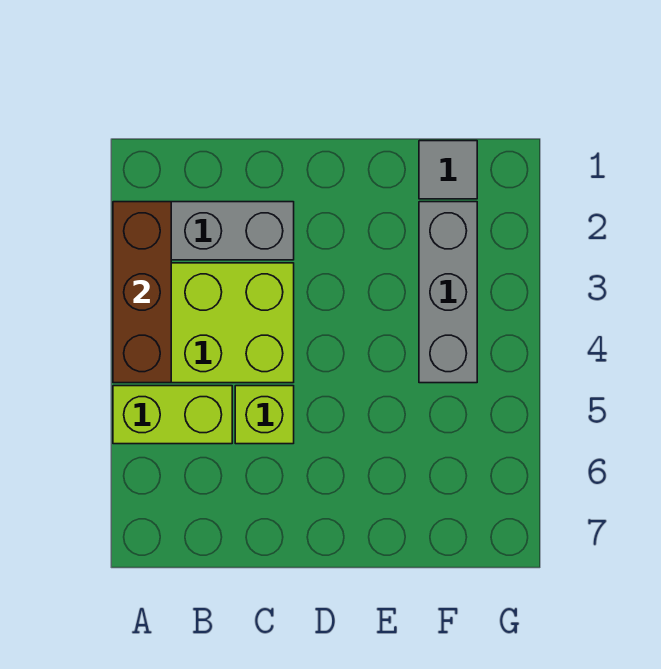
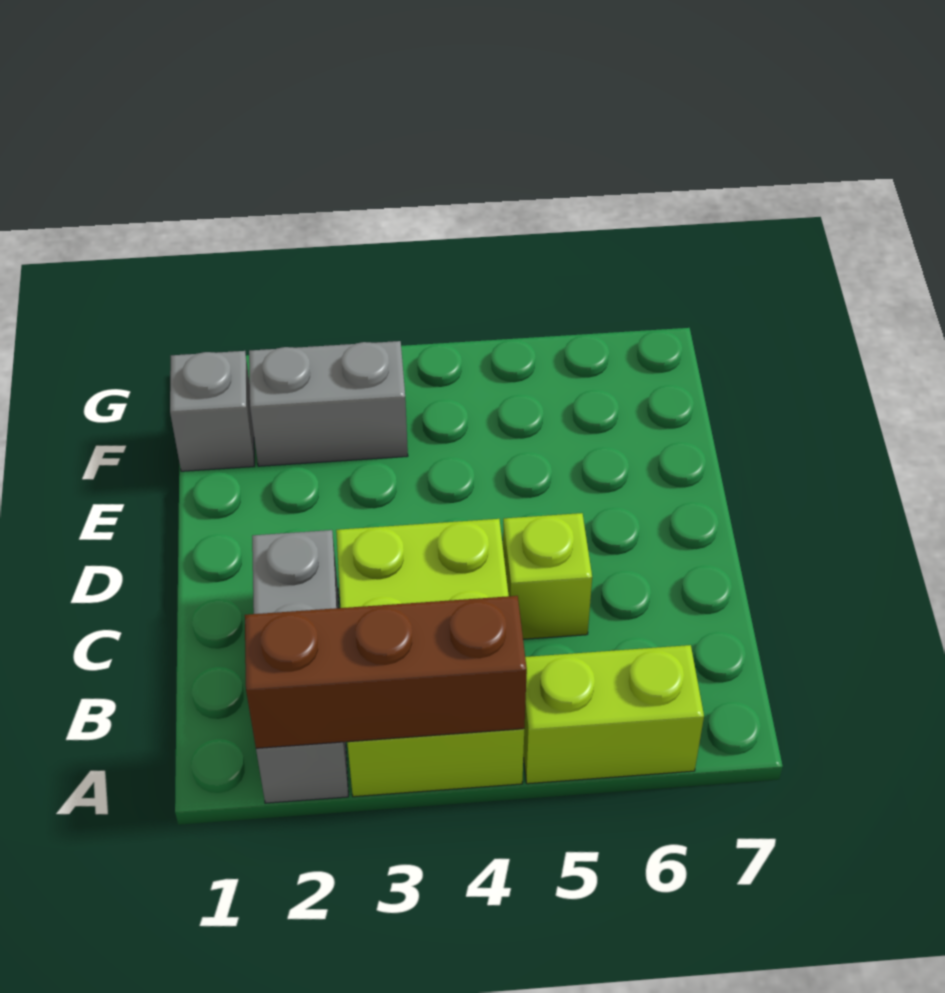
lime brick A5:B5 level 1 -> lime brick A5:A6 level 1
grey tile F1 level 1 -> grey brick F1 level 1
grey brick F2:F4 level 1 -> grey brick F2:F3 level 1

